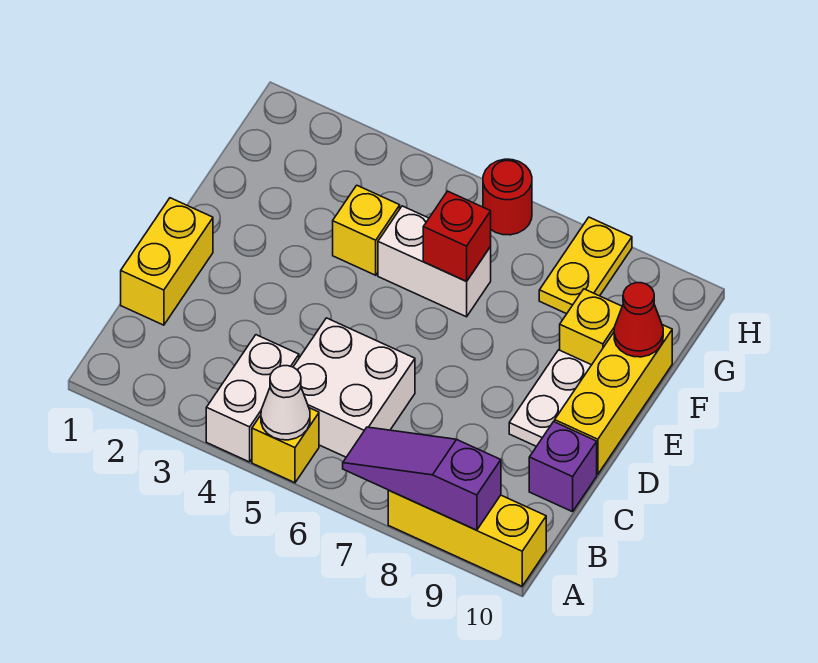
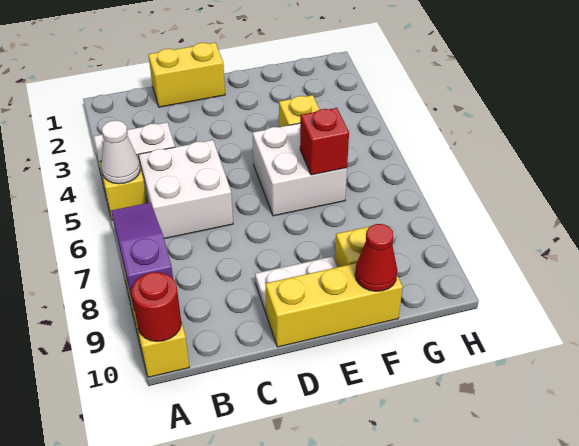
purple brick C10 level 1 -> none
white brick F5:F6 level 1 -> white brick E5:F6 level 1
yellow plate G8:H8 level 1 -> none
red round brick H6 level 1 -> red round brick A10 level 2

